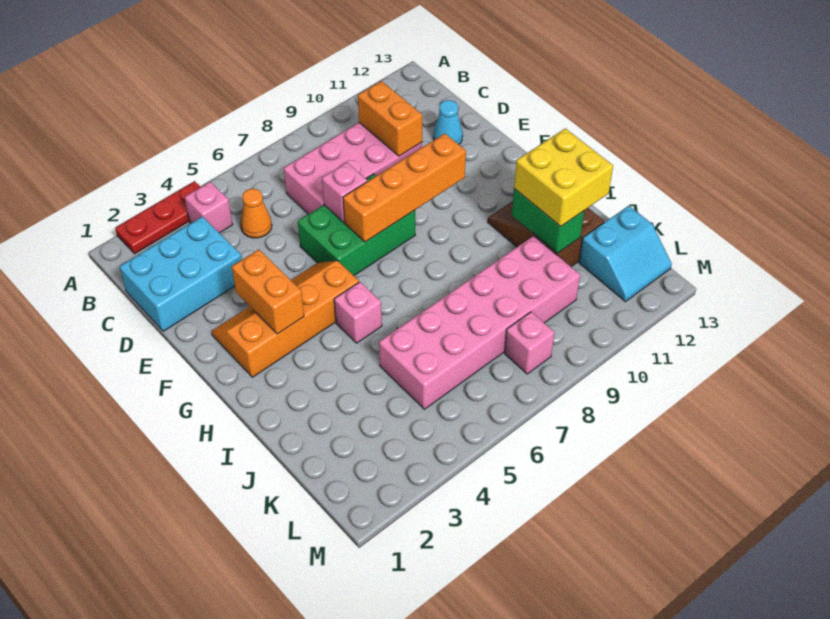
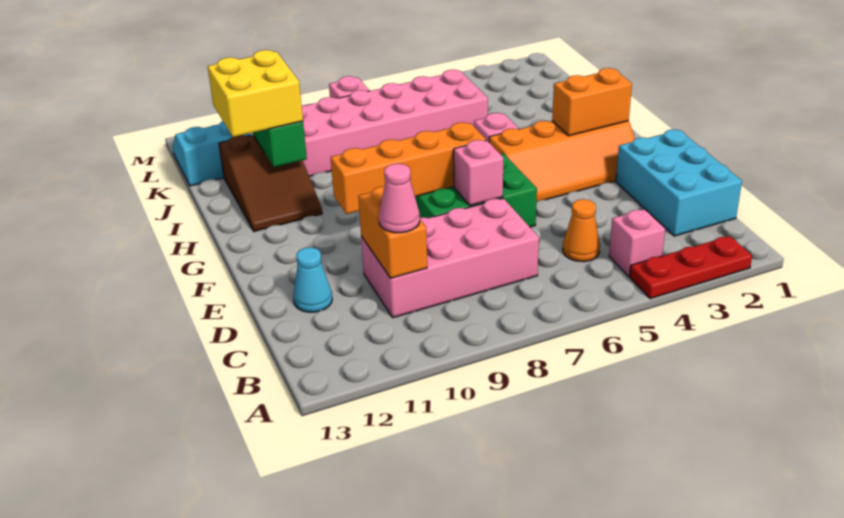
cyan brick C1:D3 level 1 -> cyan brick C1:E2 level 1
none -> pink cone C10 level 3
orange brick F3:G3 level 2 -> orange brick G2:G3 level 2

